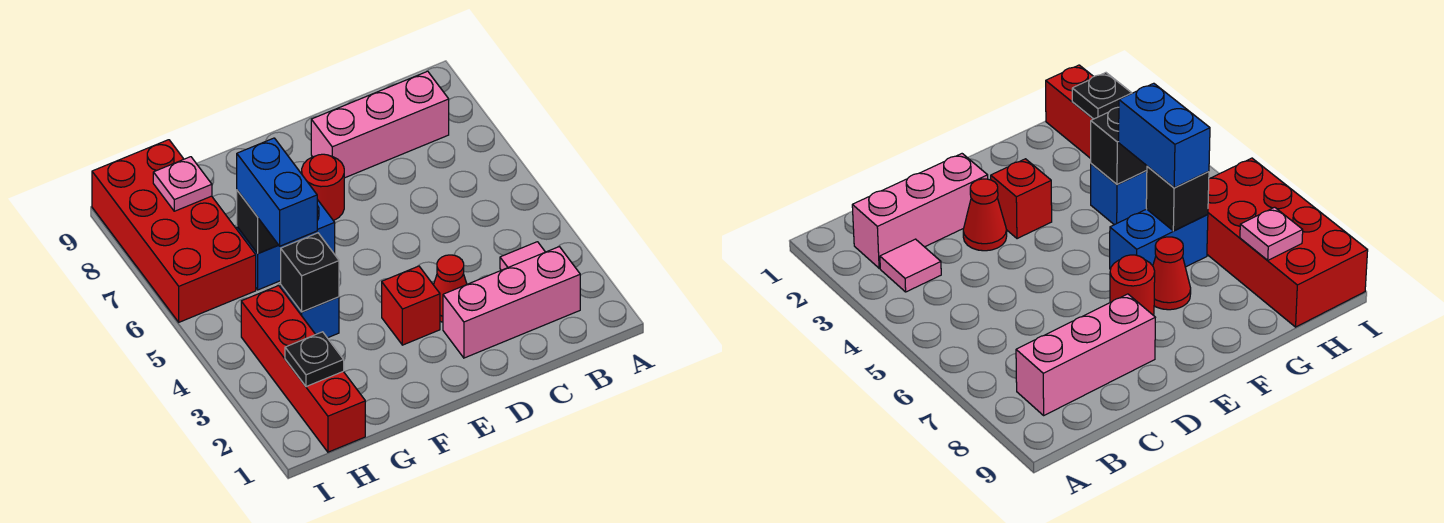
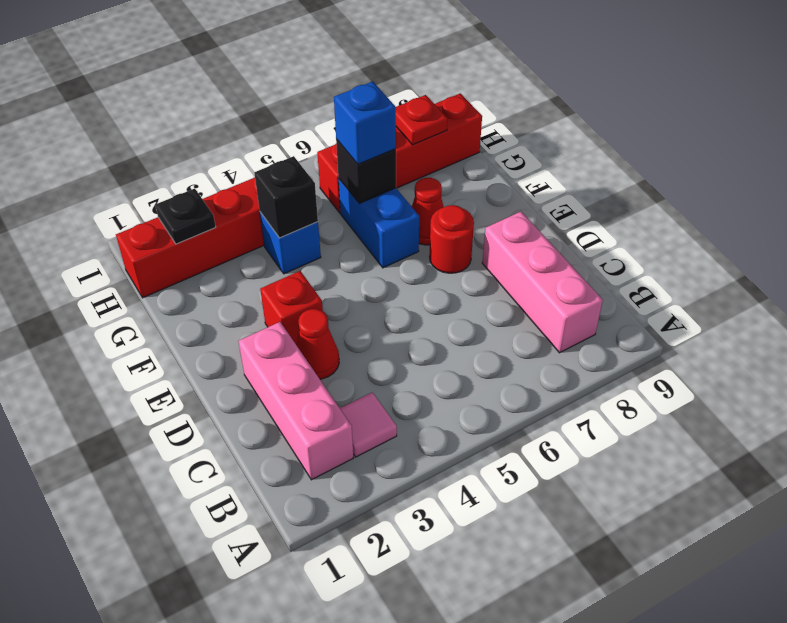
blue brick G5:G6 level 3 -> blue brick G6 level 3
red brick H6:I9 level 1 -> red brick H6:H9 level 1
pink plate H8 level 2 -> red plate H8 level 2

